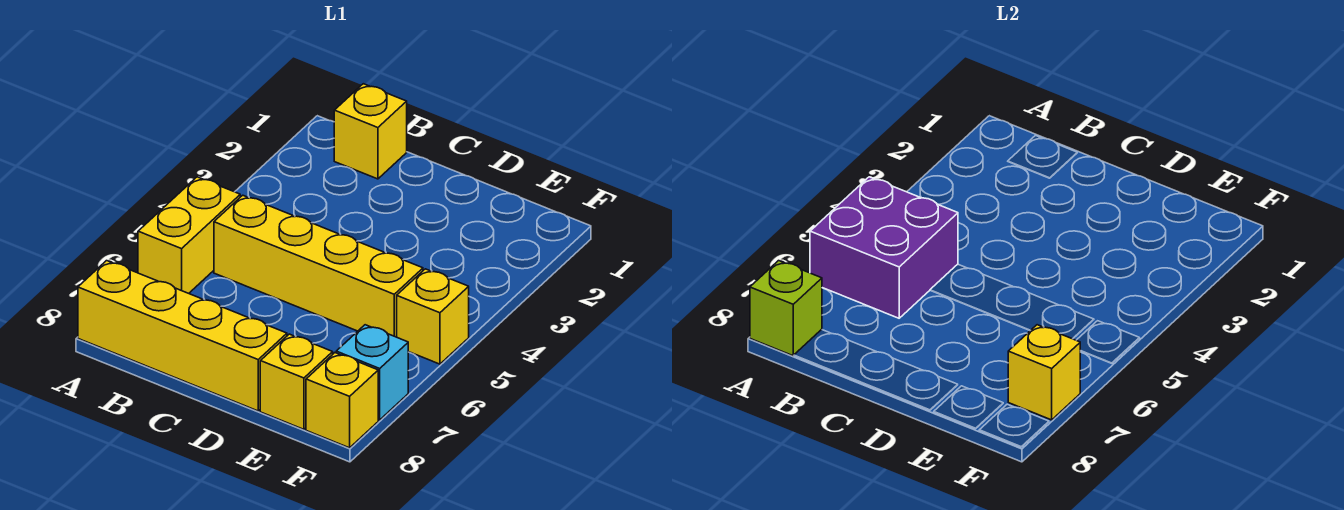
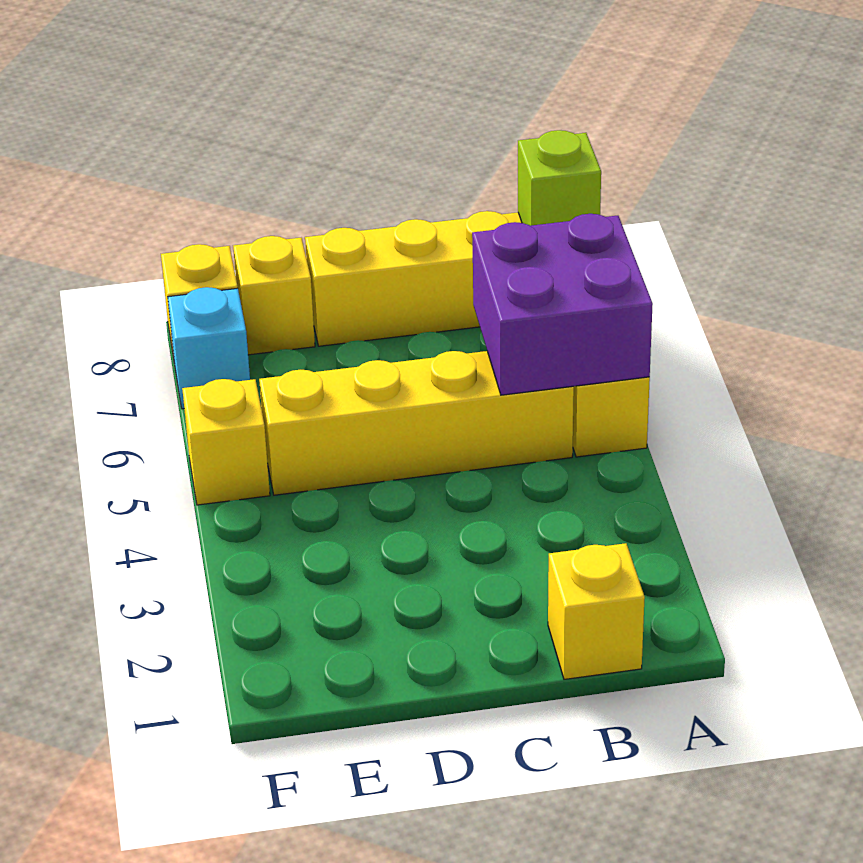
yellow brick F7 level 2 -> none

